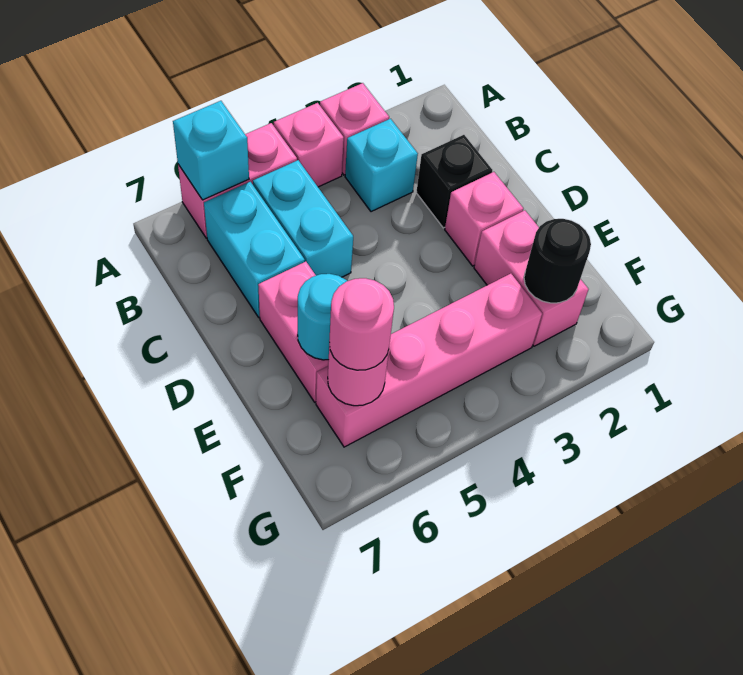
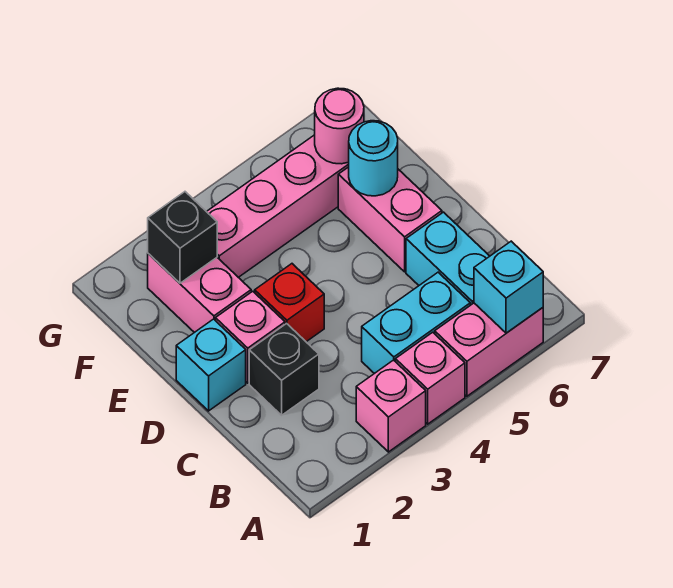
cyan brick B3 level 1 -> cyan brick D1 level 1
cyan brick B5:C5 level 1 -> cyan brick B4:B5 level 1
none -> red brick D3 level 1
black round brick F2 level 2 -> black brick F2 level 2
pink round brick F6 level 3 -> none

